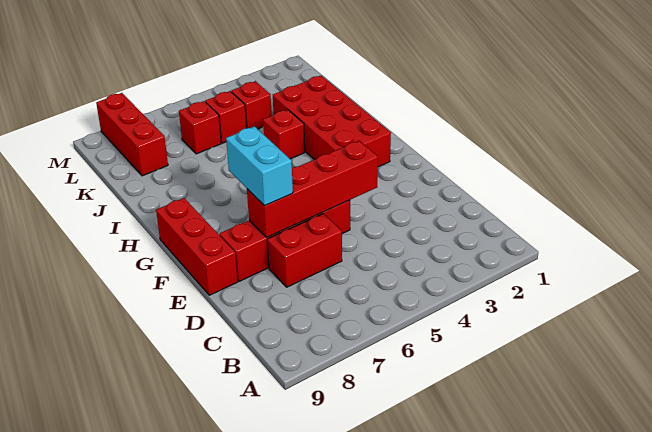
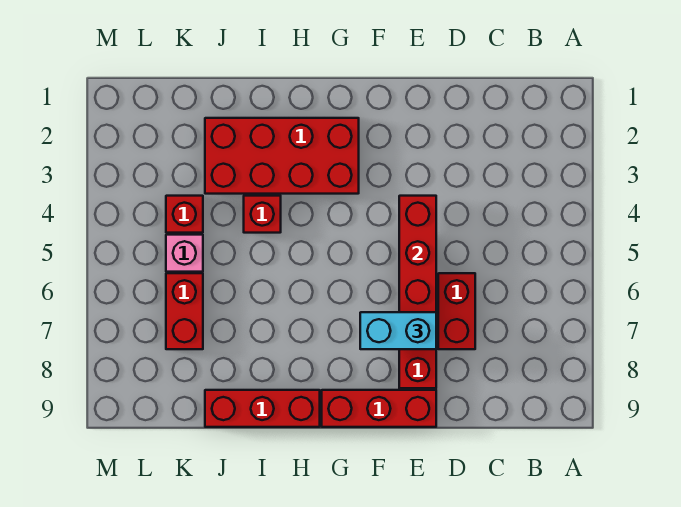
red brick K5 level 1 -> pink brick K5 level 1
red brick K6 level 1 -> red brick K6:K7 level 1
red brick K8:M8 level 1 -> red brick H9:J9 level 1

